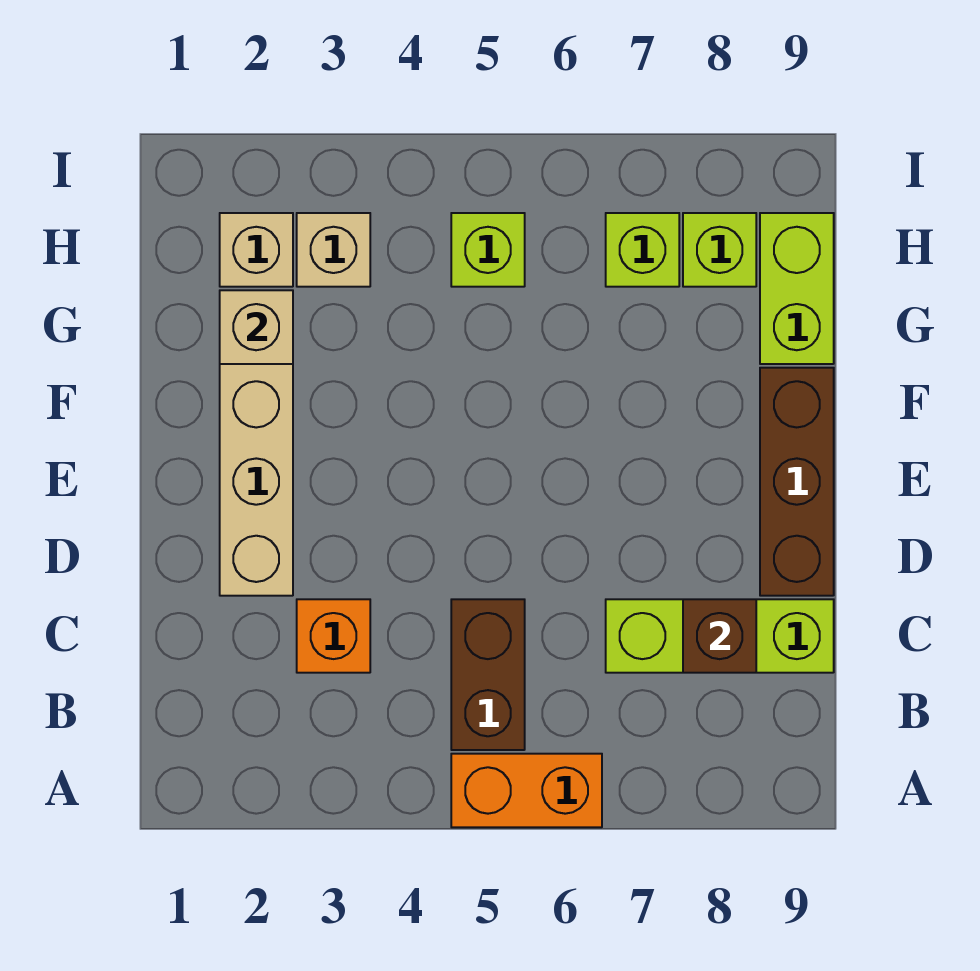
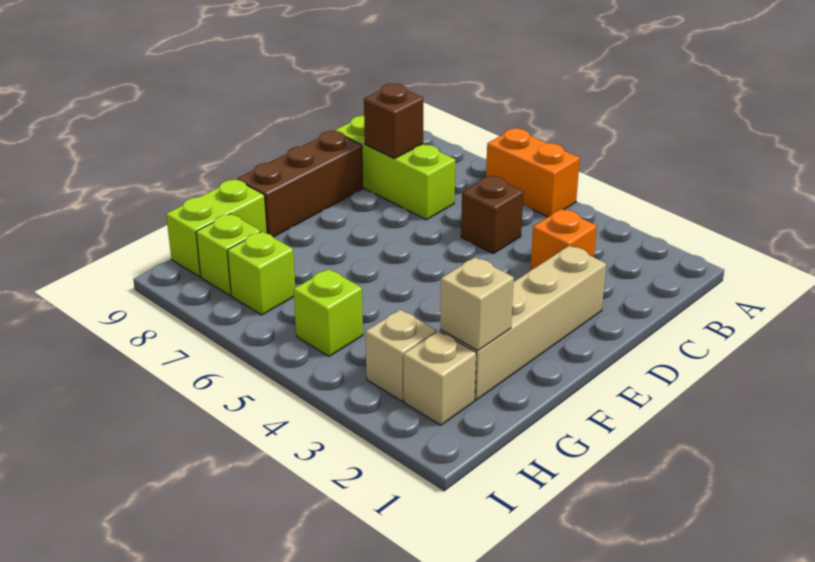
brown brick B5:C5 level 1 -> brown brick C5 level 1

